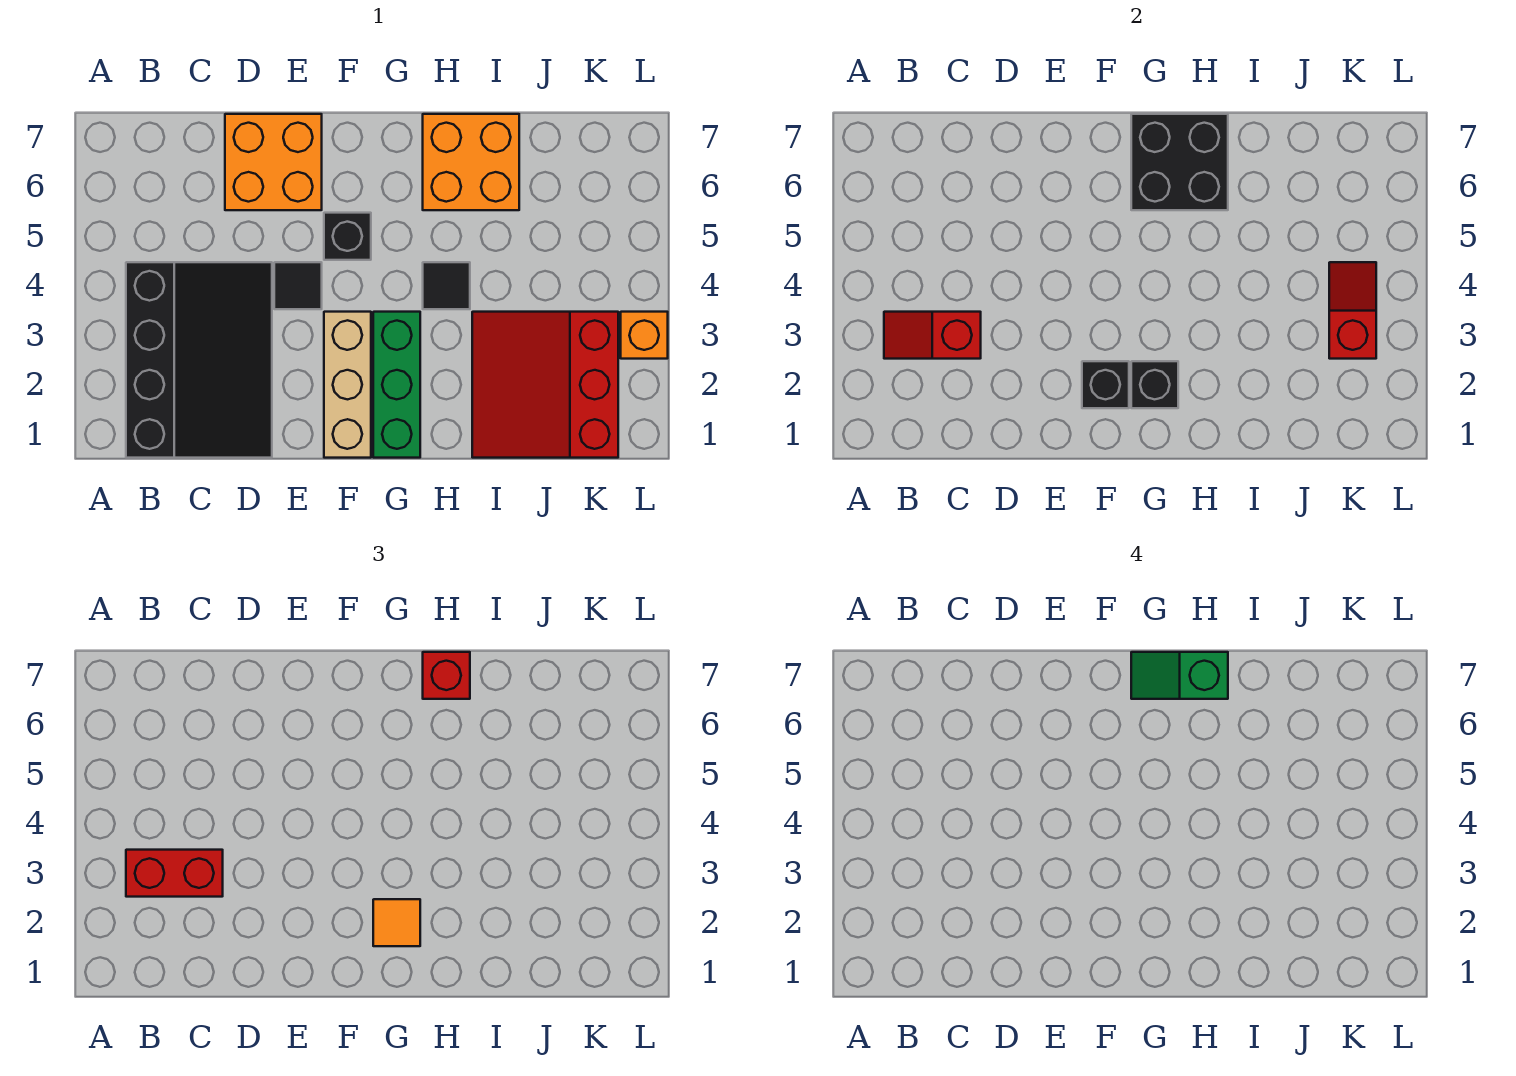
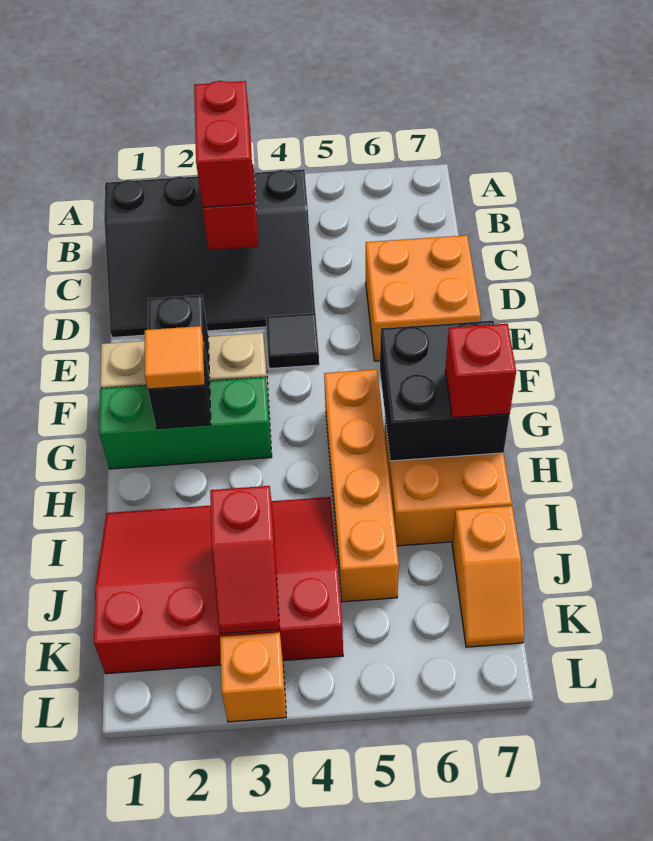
black brick F5 level 1 -> none
none -> orange brick G5:J5 level 1
green slope G7:H7 level 4 top H -> none
black tile H4 level 1 -> none
red slope I1:K3 level 1 top K -> red slope I1:K4 level 1 top K
none -> orange slope J7:K7 level 1 top J
red slope K3:K4 level 2 top 3 -> red slope J3:K3 level 2 top J

